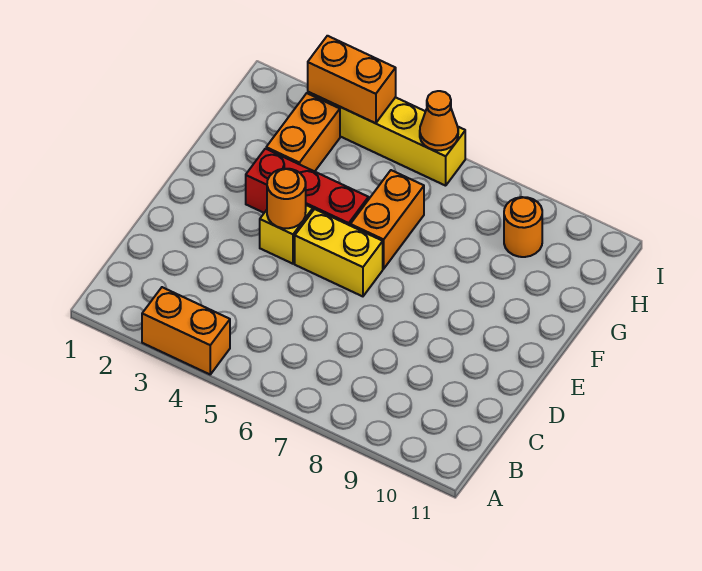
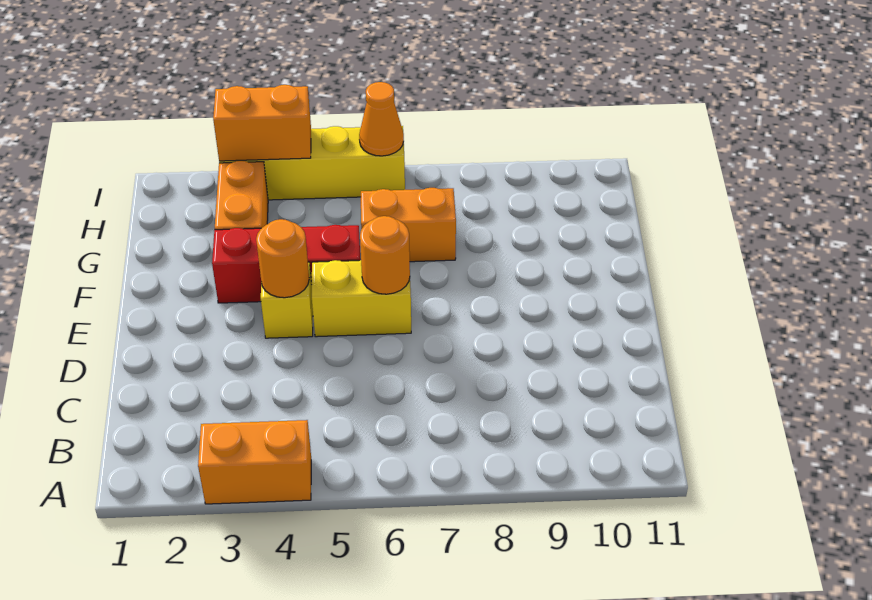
orange brick F6:G6 level 1 -> orange brick G6:G7 level 1
orange round brick H9 level 1 -> orange round brick E6 level 2

